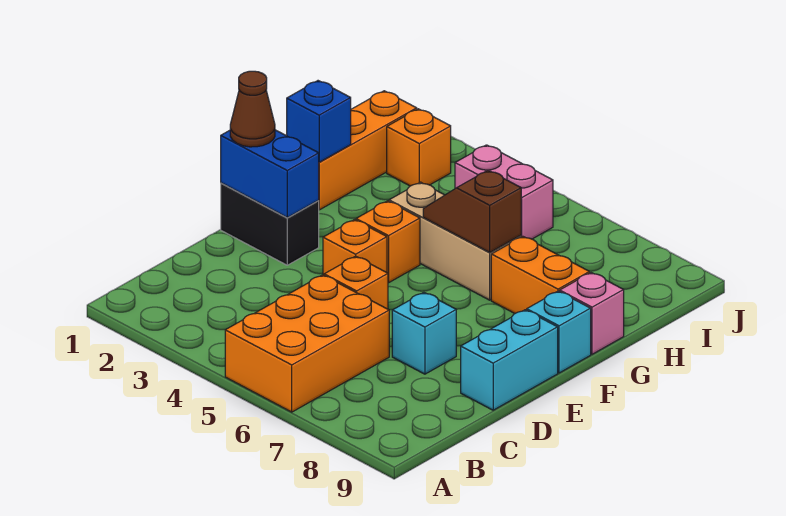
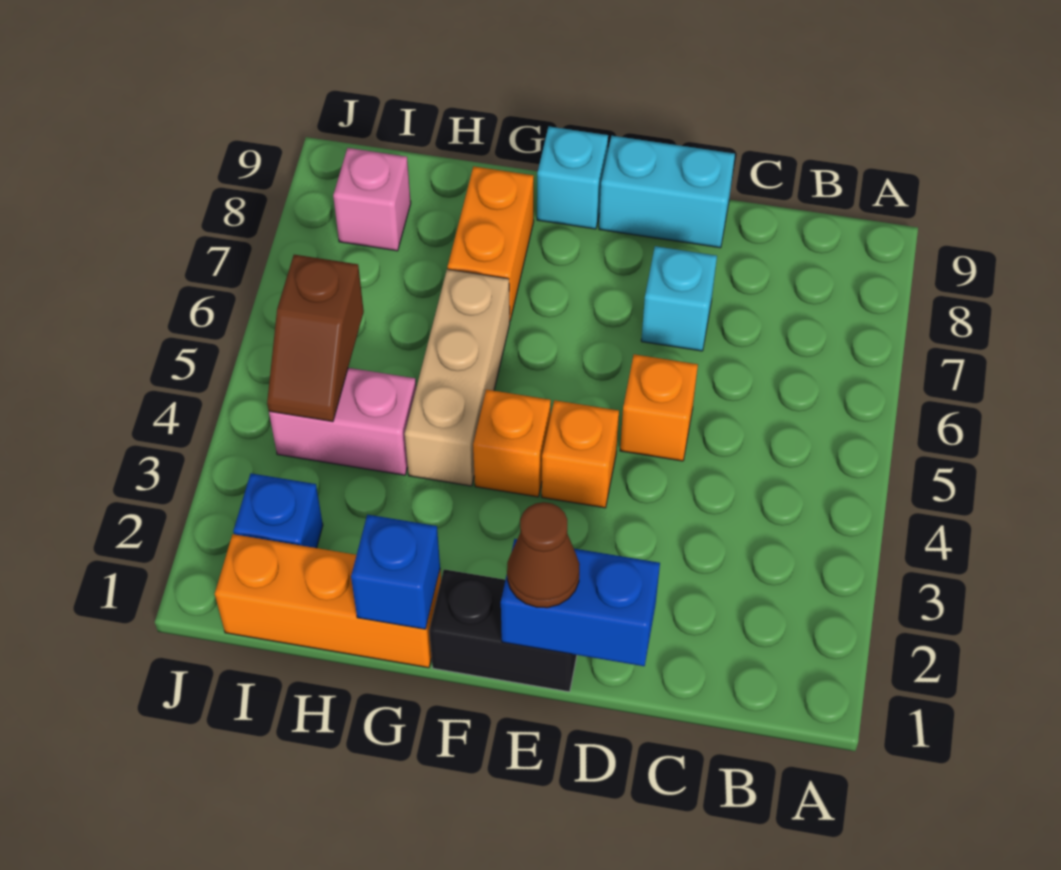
orange brick A5:C6 level 1 -> none
black brick E1:E2 level 1 -> black brick E1:F1 level 1
blue brick E1:E2 level 2 -> blue brick D1:E1 level 2
brown slope G5:G6 level 2 top 6 -> brown slope I4:I5 level 2 top 5
pink brick G9 level 1 -> pink brick I8 level 1
orange brick I2 level 1 -> blue brick I2 level 1
pink brick I4:I5 level 1 -> pink brick H4:I4 level 1

